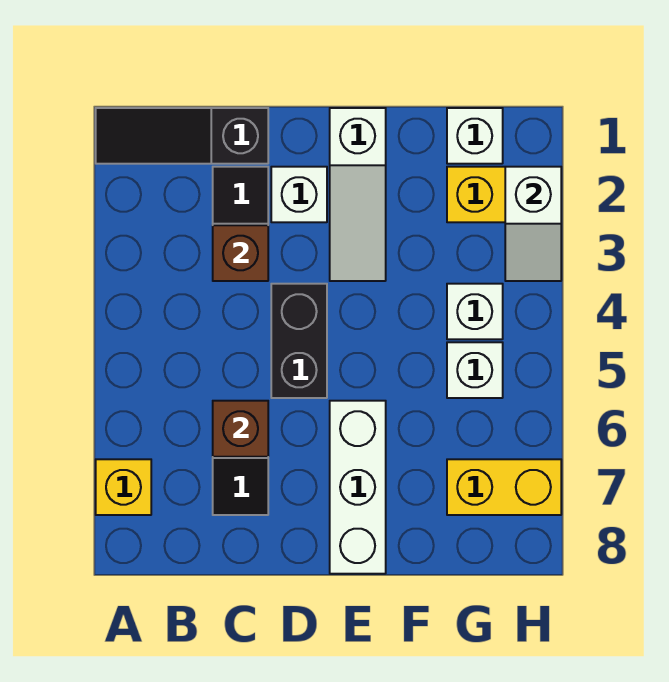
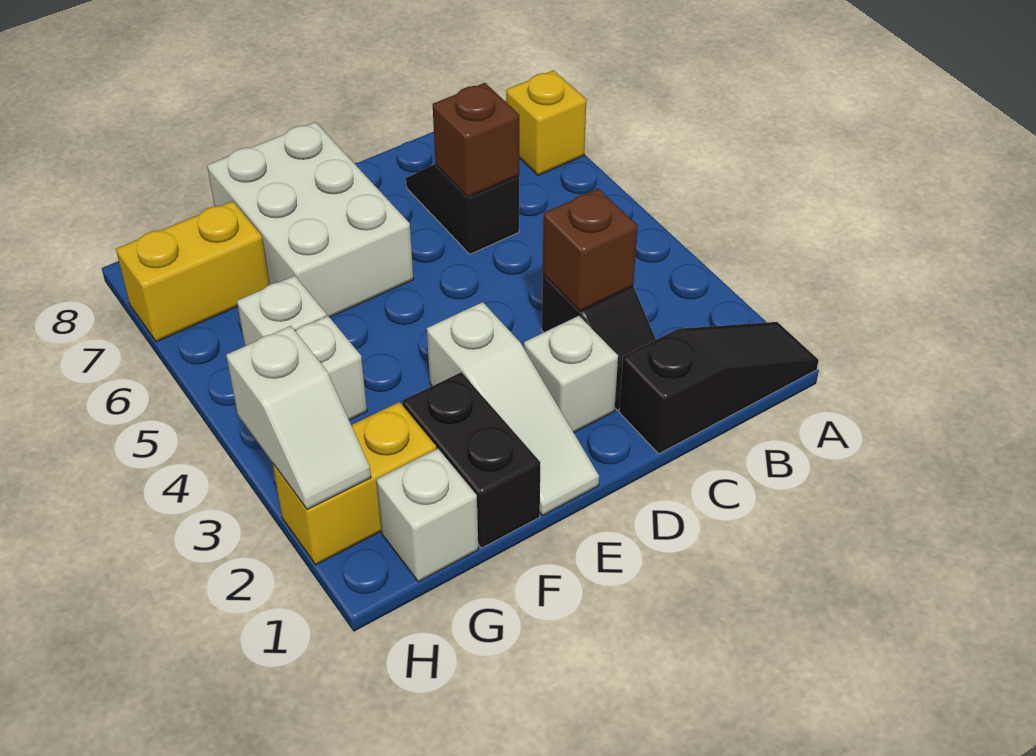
black brick D4:D5 level 1 -> black brick F1:F2 level 1
white slope E1:E3 level 1 top 1 -> white slope E1:E3 level 1 top 3
white brick E6:E8 level 1 -> white brick E6:F8 level 1
white slope H2:H3 level 2 top 2 -> white slope H2:H3 level 2 top 3

